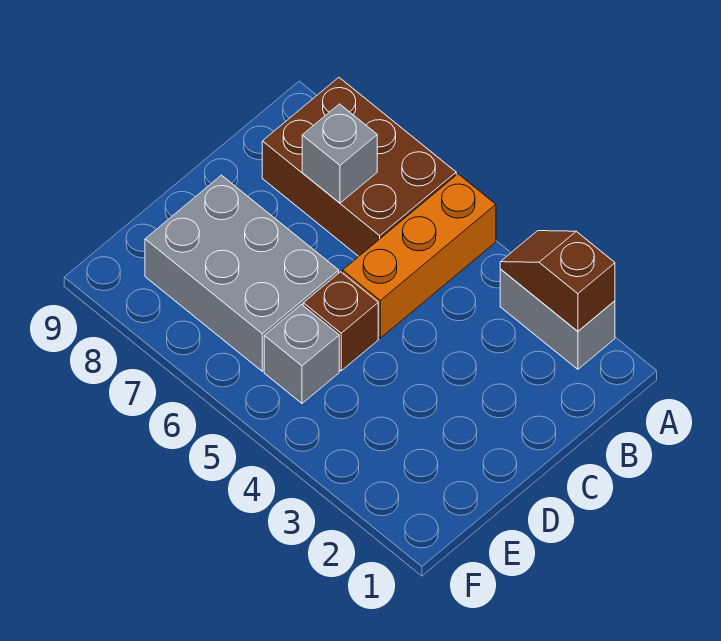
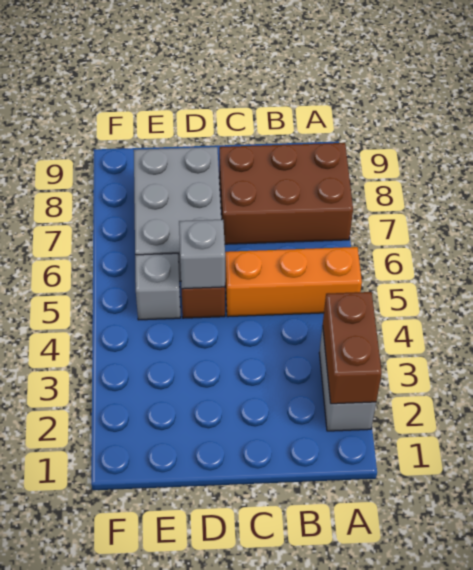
brown slope A2:A3 level 2 top 2 -> brown brick A2:A3 level 2
brown brick A6:B8 level 1 -> brown brick A7:C8 level 1
grey brick B7 level 2 -> grey brick D5 level 2

